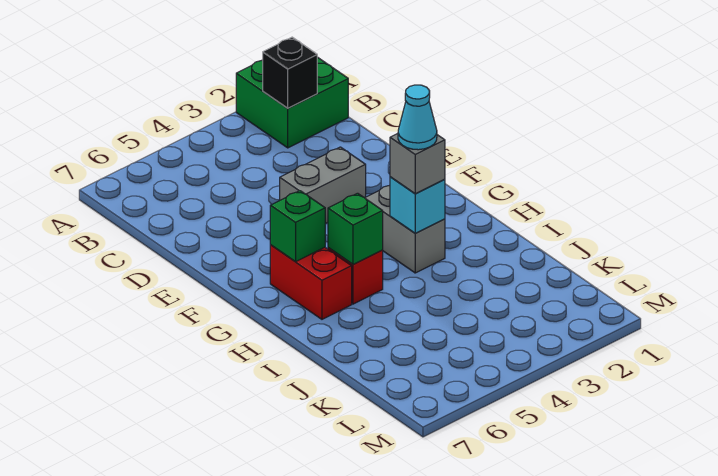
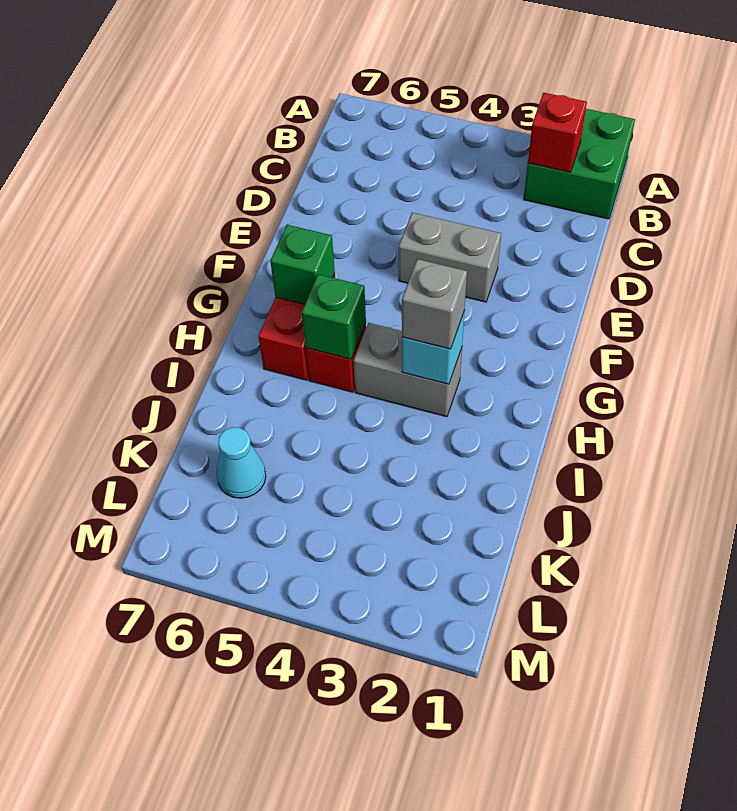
black brick B2 level 2 -> red brick B2 level 2
grey brick G3:H3 level 1 -> grey brick H3:H4 level 1
cyan cone H3 level 4 -> cyan cone K6 level 1

